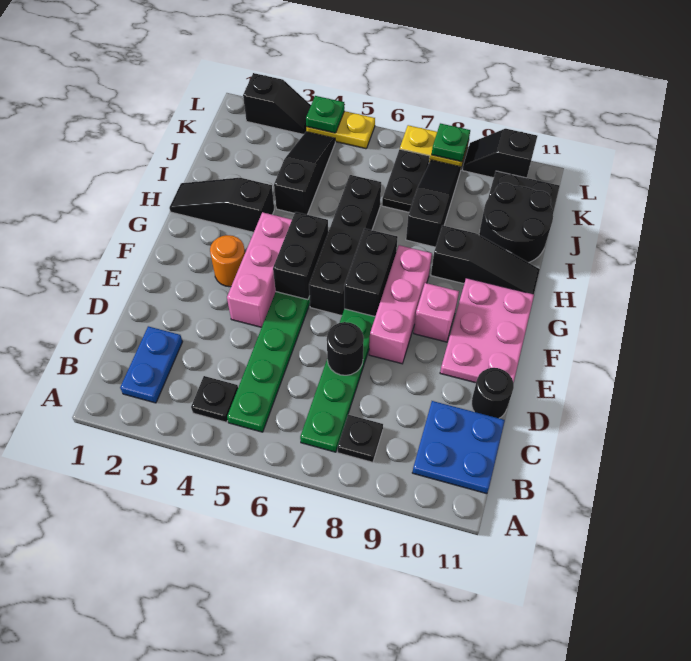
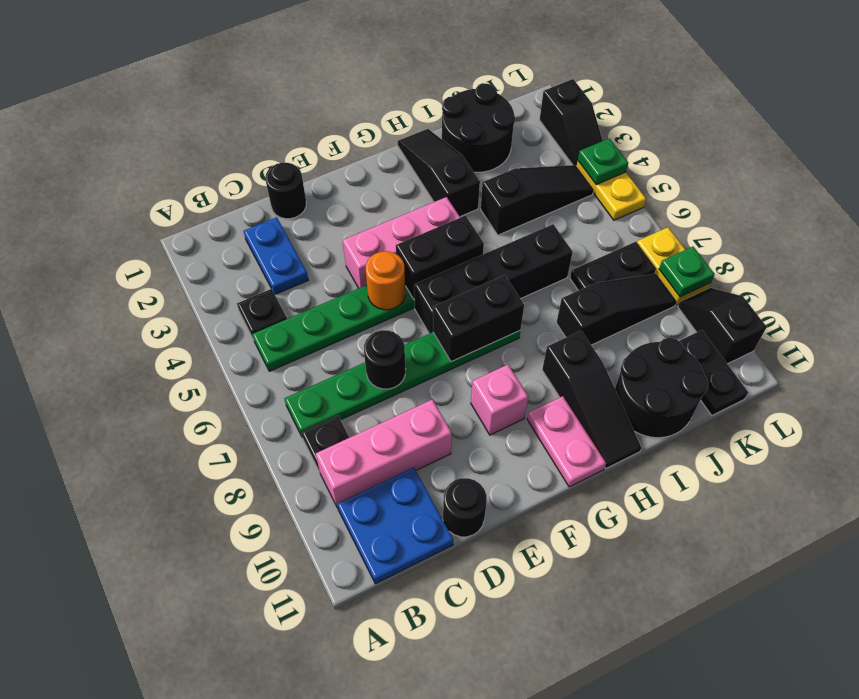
blue plate B2:C2 level 1 -> blue plate C2:C3 level 1
none -> black round brick D1 level 1
pink brick E8:G8 level 1 -> pink brick B9:D9 level 1
pink plate E10:G11 level 1 -> pink plate G10:G11 level 1
orange round brick F3 level 1 -> orange round brick E5 level 2
none -> black round brick I1:J2 level 1

